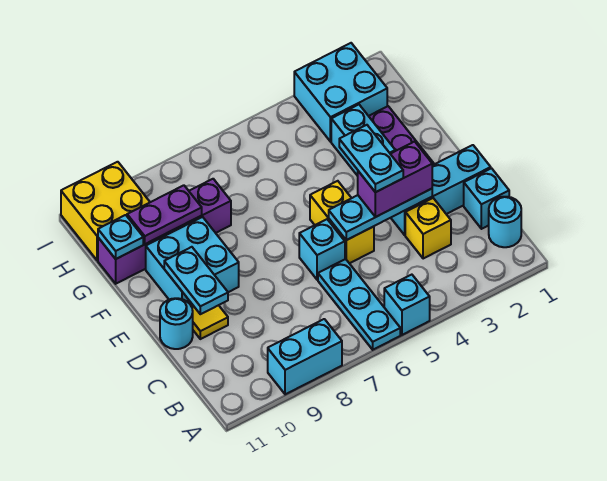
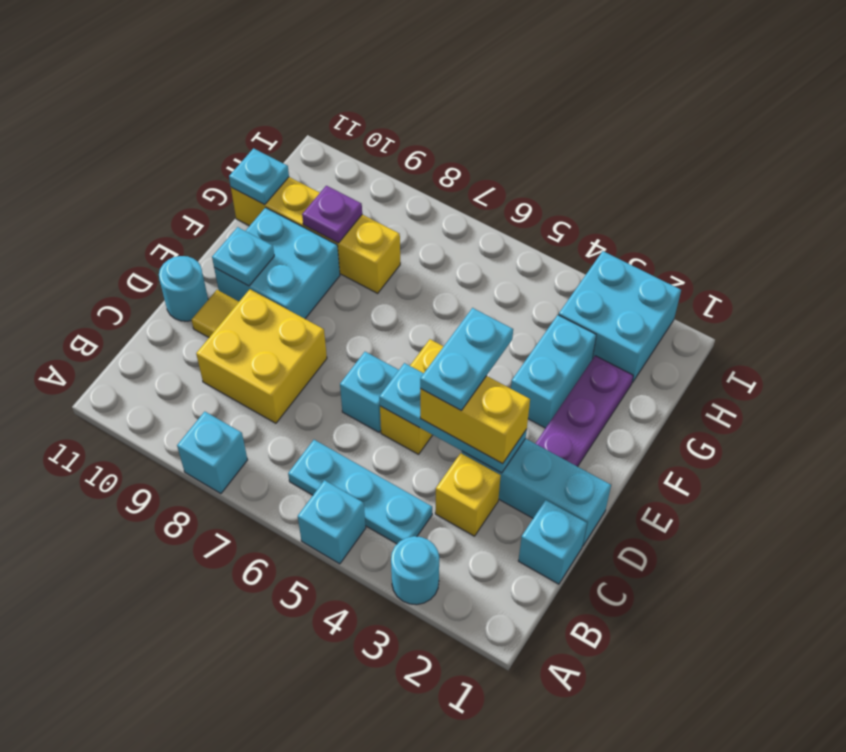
cyan plate A6:C6 level 1 -> cyan plate B4:B6 level 1
cyan brick A8:A9 level 1 -> cyan brick A8 level 1
cyan round brick B1 level 1 -> cyan round brick A3 level 1
purple brick D3:D4 level 3 -> yellow brick D3:D4 level 3
cyan plate D10:E10 level 2 -> cyan plate E10 level 2
purple brick G8:G11 level 1 -> yellow brick G8:G11 level 1
purple plate G9:G10 level 2 -> purple plate G9 level 2
yellow brick H10:I11 level 1 -> yellow brick C8:D9 level 1

